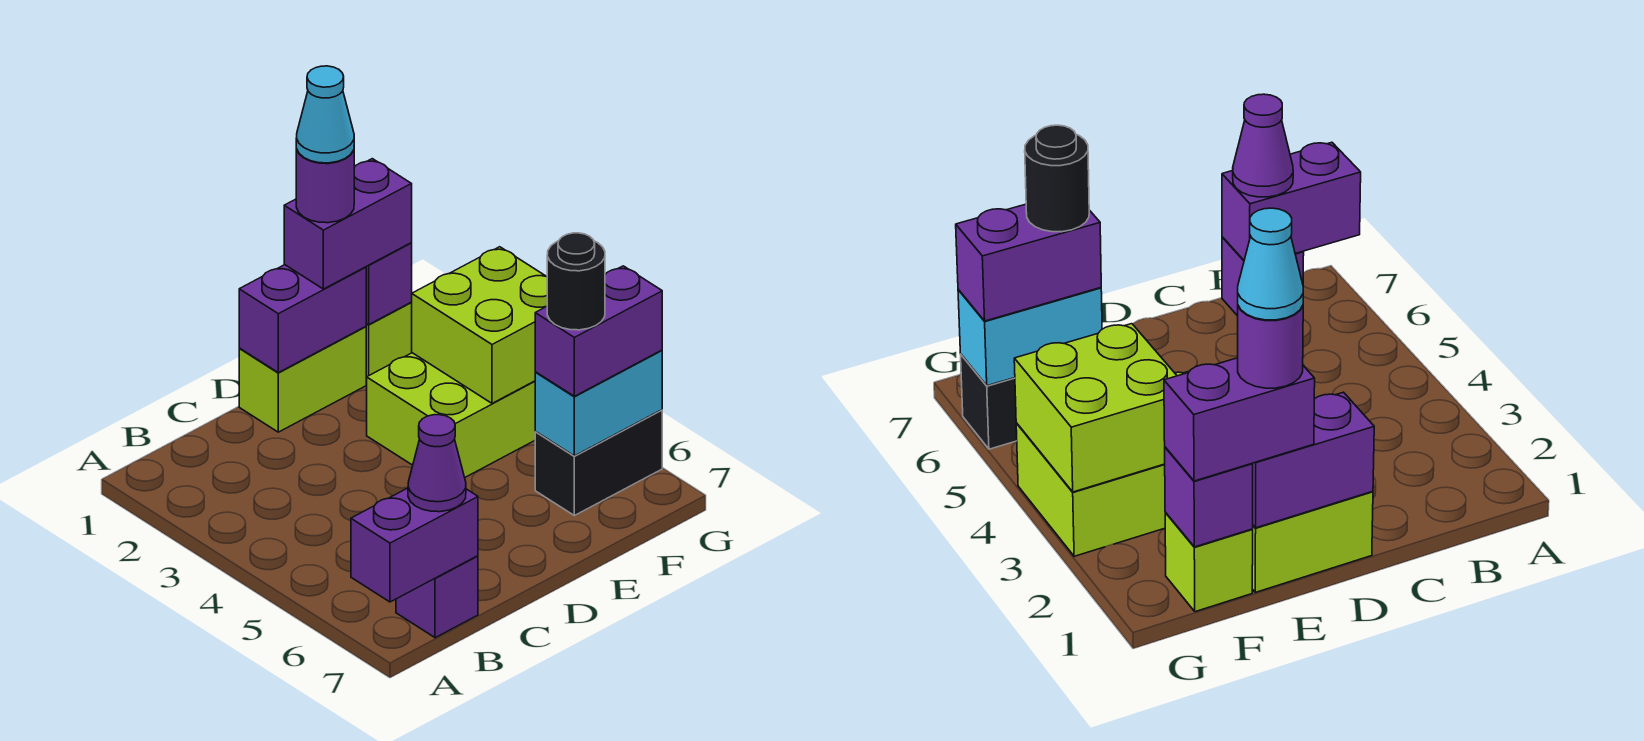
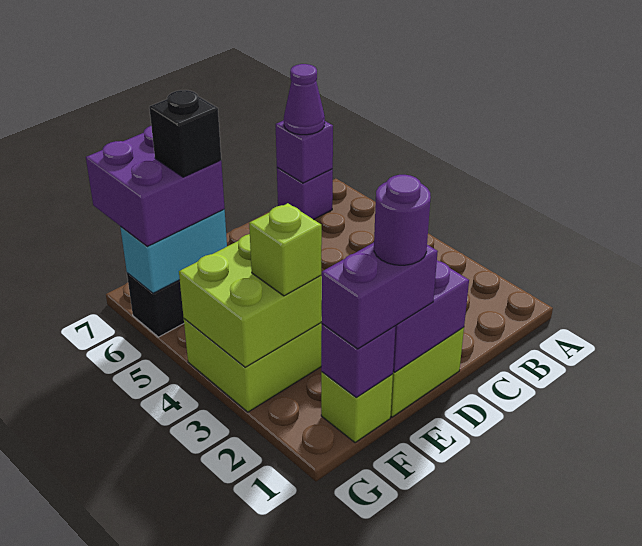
purple brick A7:B7 level 2 -> purple brick B7 level 2
cyan cone E1 level 5 -> none
none -> lime brick F3 level 3
purple brick F6:G6 level 3 -> purple brick F6:G7 level 3
black round brick F6 level 4 -> black brick F6 level 4

